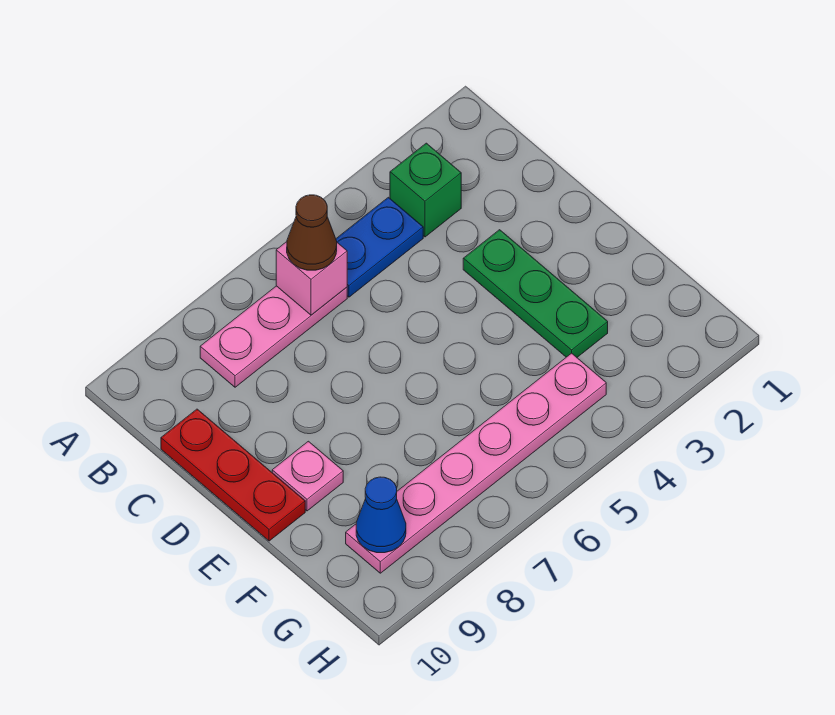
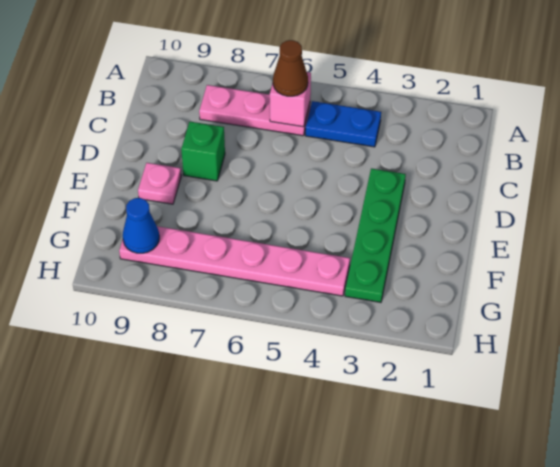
green brick B3 level 1 -> green brick D8 level 1
red plate C10:E10 level 1 -> none
green plate D3:F3 level 1 -> green plate D3:G3 level 1

